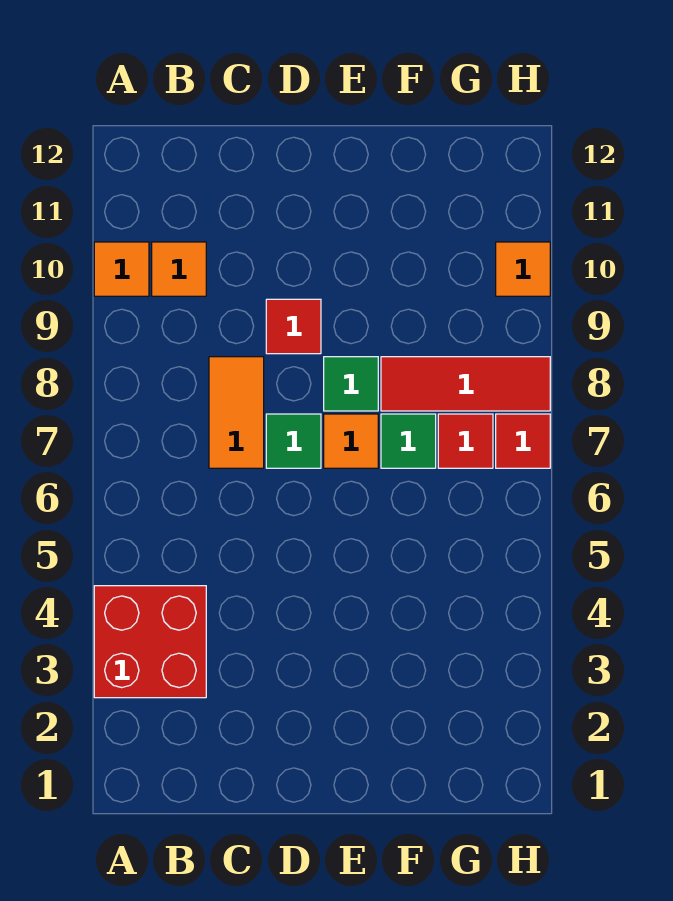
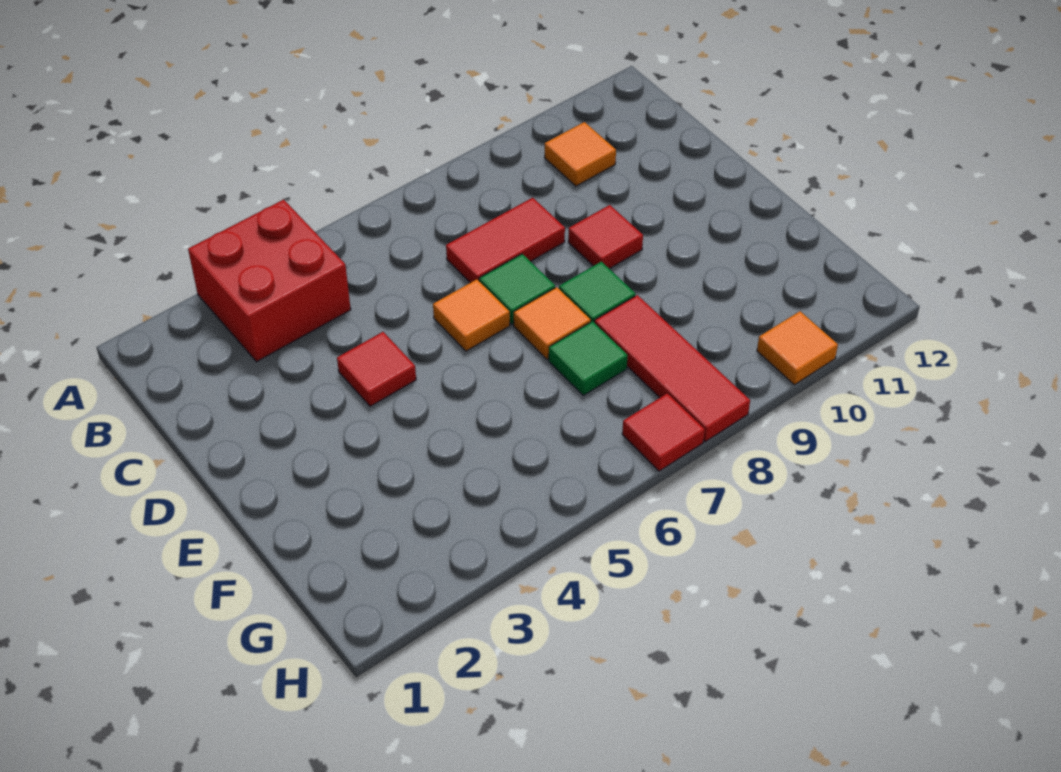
orange tile A10 level 1 -> orange tile D6 level 1
orange tile C7:C8 level 1 -> red tile C7:C8 level 1
red tile G7 level 1 -> red tile D4 level 1

